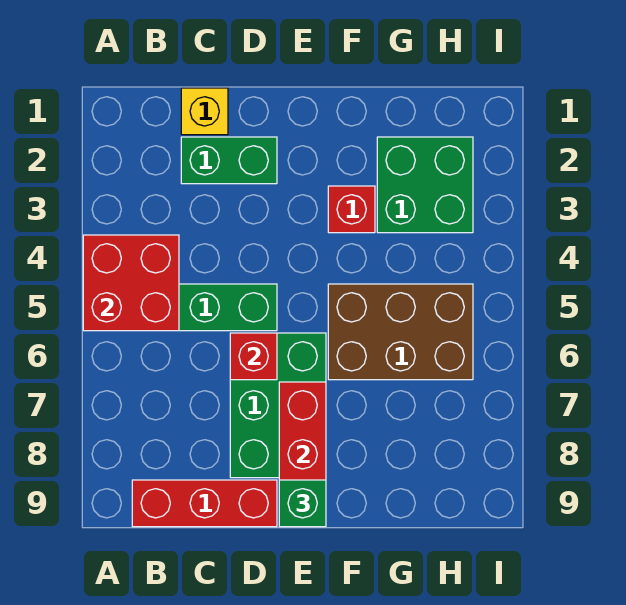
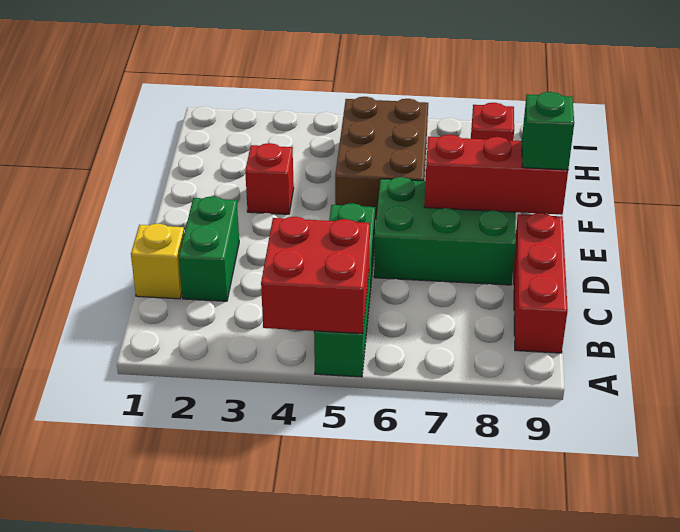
red brick D6 level 2 -> red brick H8 level 1
green brick G2:H3 level 1 -> none

